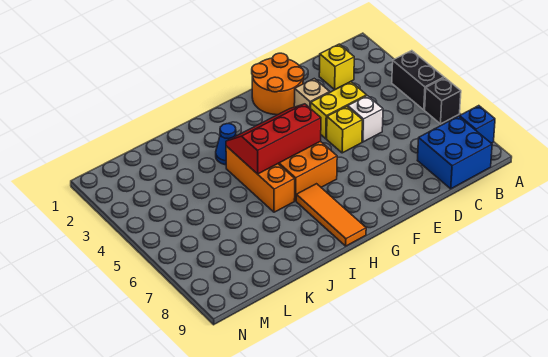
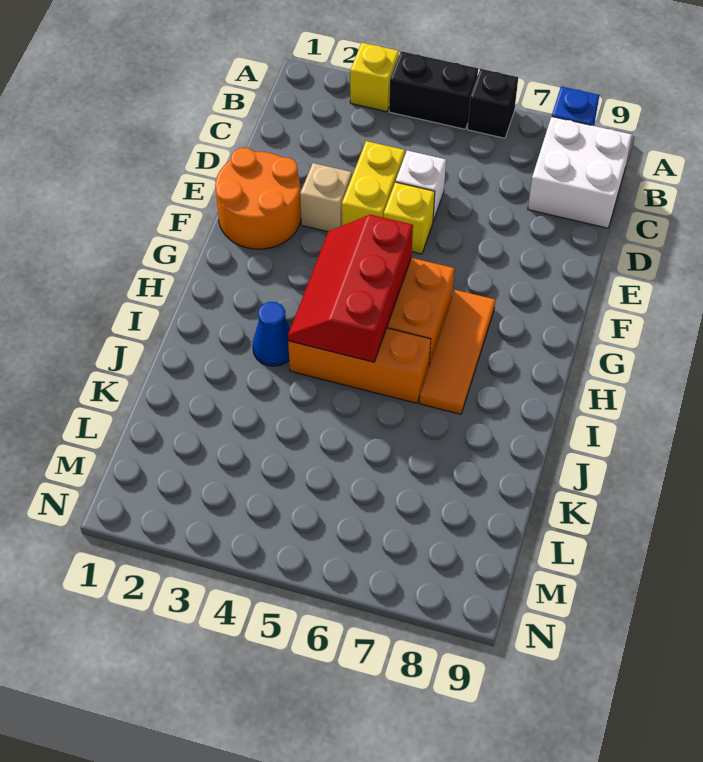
blue brick B8:C9 level 1 -> white brick B8:C9 level 1
yellow brick C2 level 1 -> yellow brick A3 level 1
orange tile H7:H9 level 1 -> orange tile G7:I7 level 1

